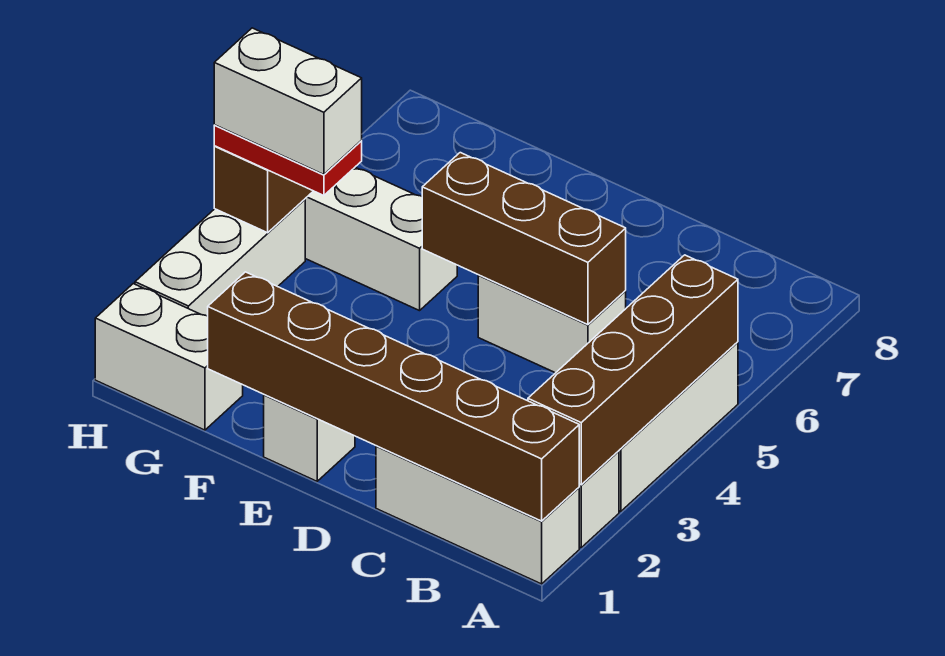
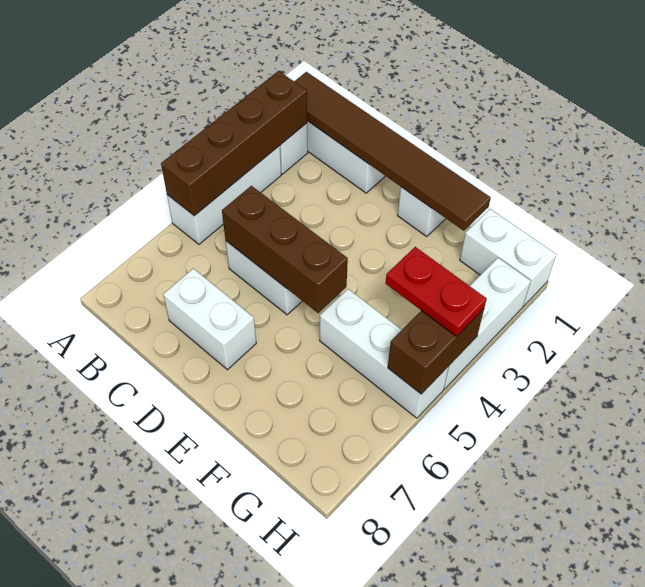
brown brick A1:F1 level 2 -> brown tile A1:F1 level 2
white brick G4:H4 level 4 -> white brick C7:D7 level 1

